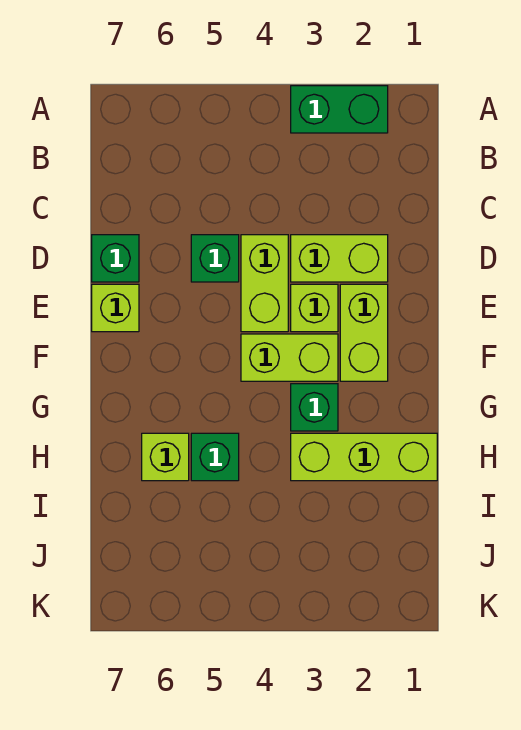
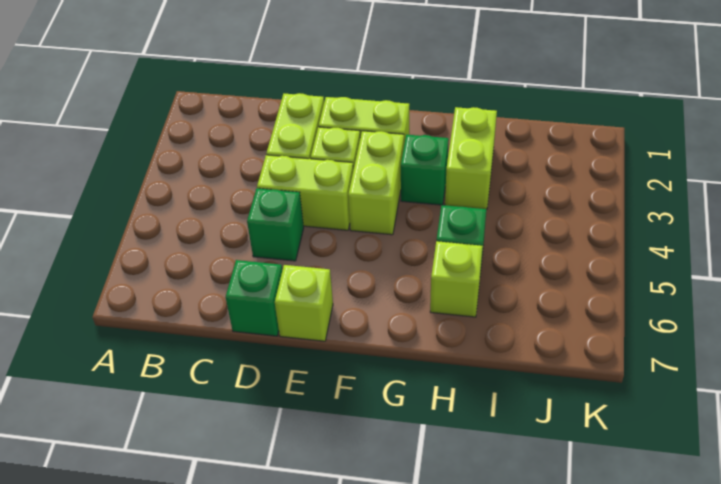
green brick A2:A3 level 1 -> none
lime brick H1:H3 level 1 -> lime brick H2:H3 level 1

